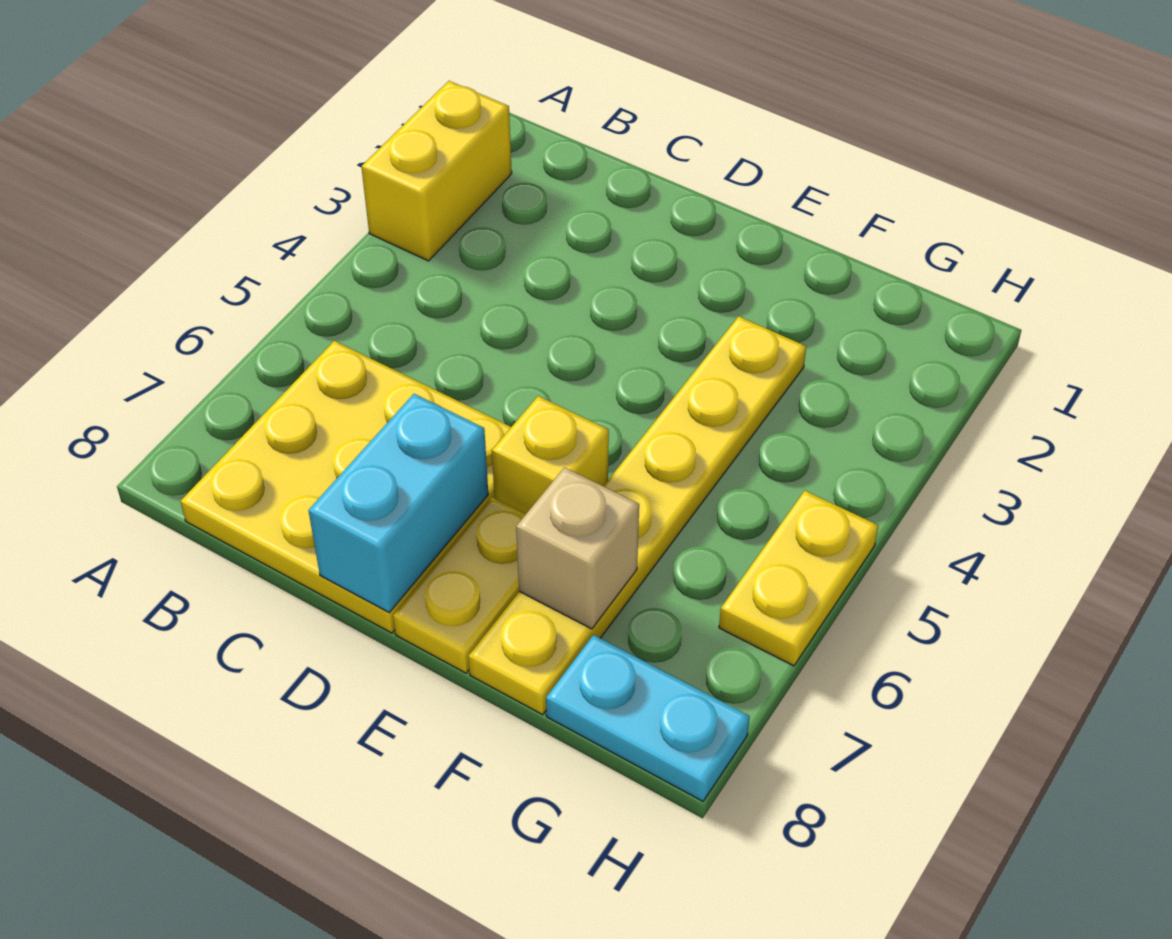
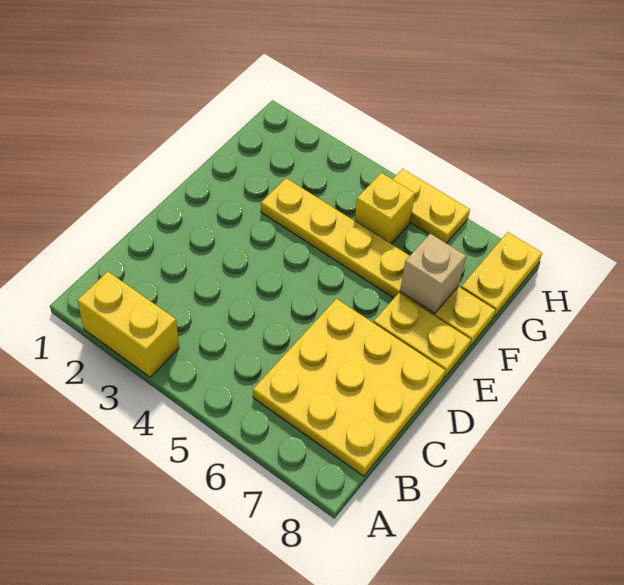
cyan brick D7:D8 level 2 -> none
yellow brick E6 level 1 -> yellow brick G5 level 1
cyan plate G8:H8 level 1 -> yellow plate G8:H8 level 1

